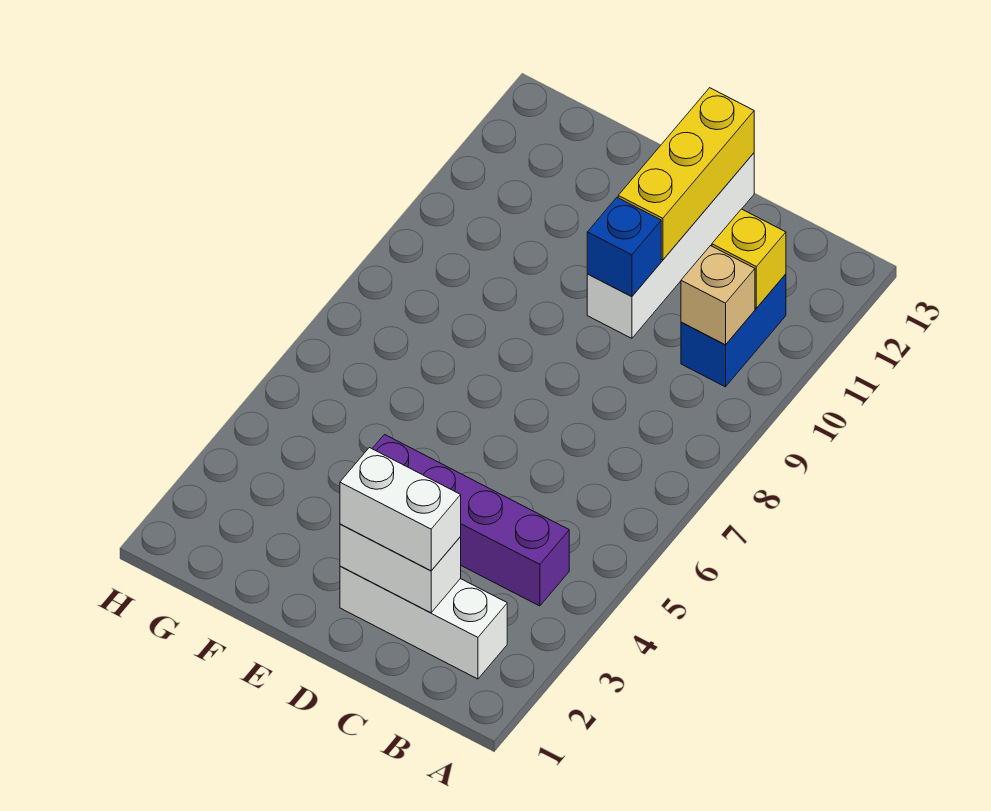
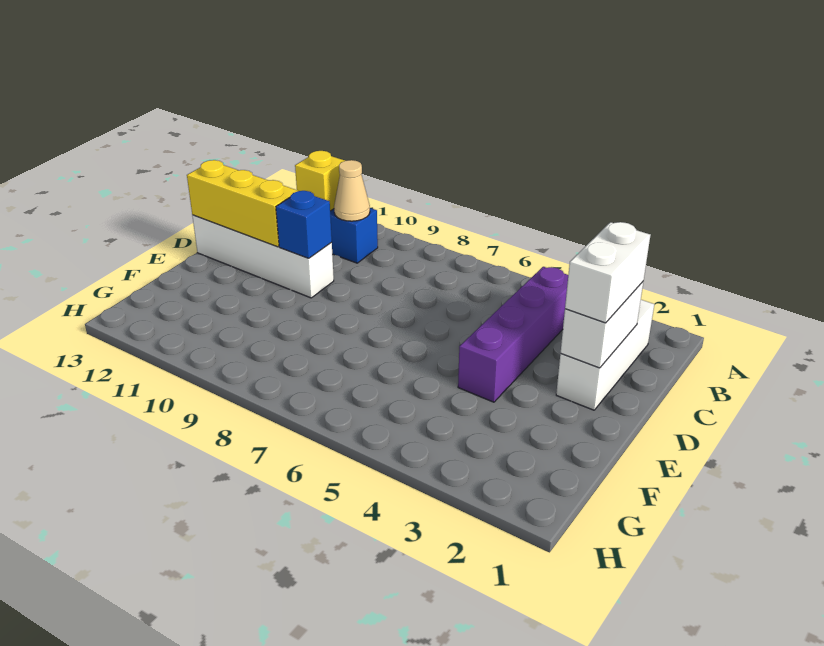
tan brick B10 level 2 -> tan cone B10 level 2

